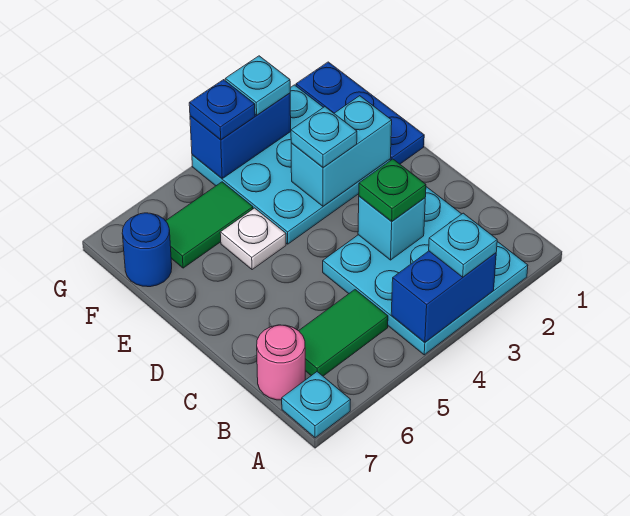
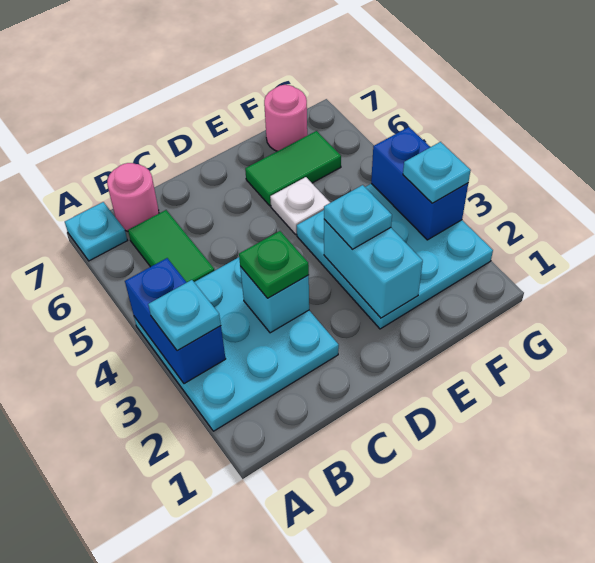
blue plate E1:G1 level 1 -> none
green tile F5:F6 level 1 -> green tile E6:F6 level 1
blue round brick F7 level 1 -> pink round brick F7 level 1
blue plate G4 level 3 -> none

